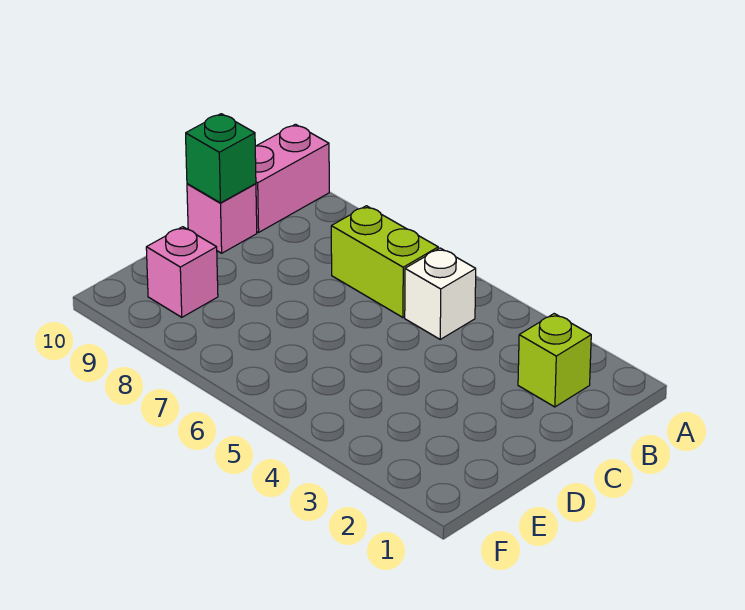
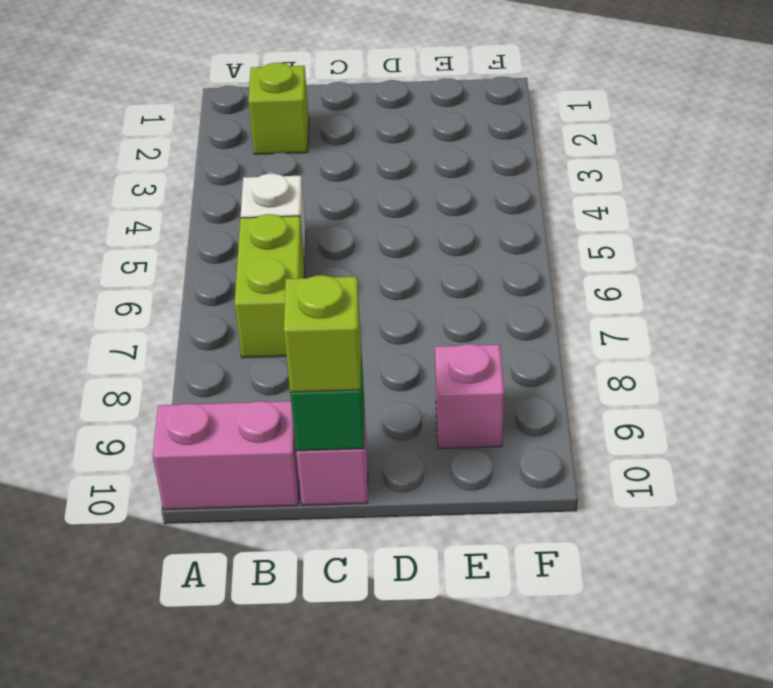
none -> lime brick C10 level 3

